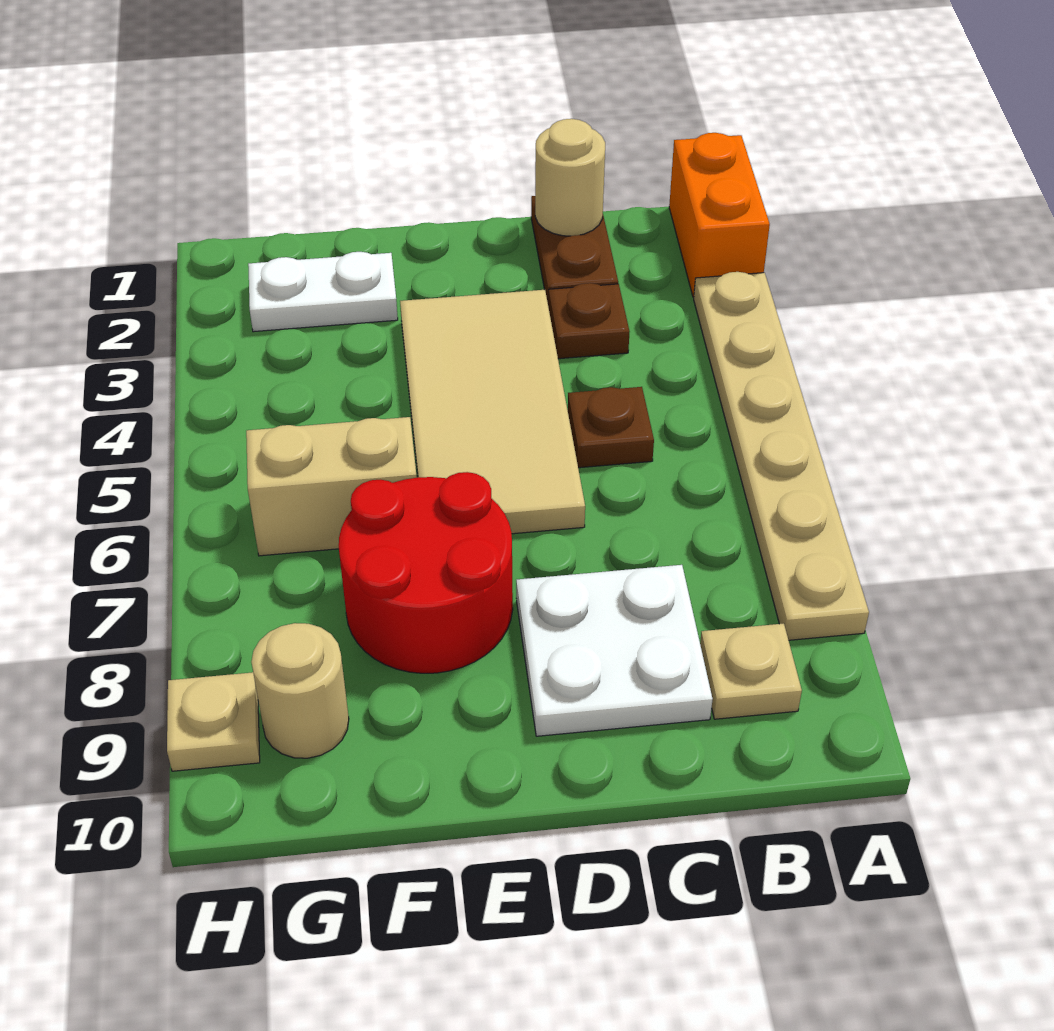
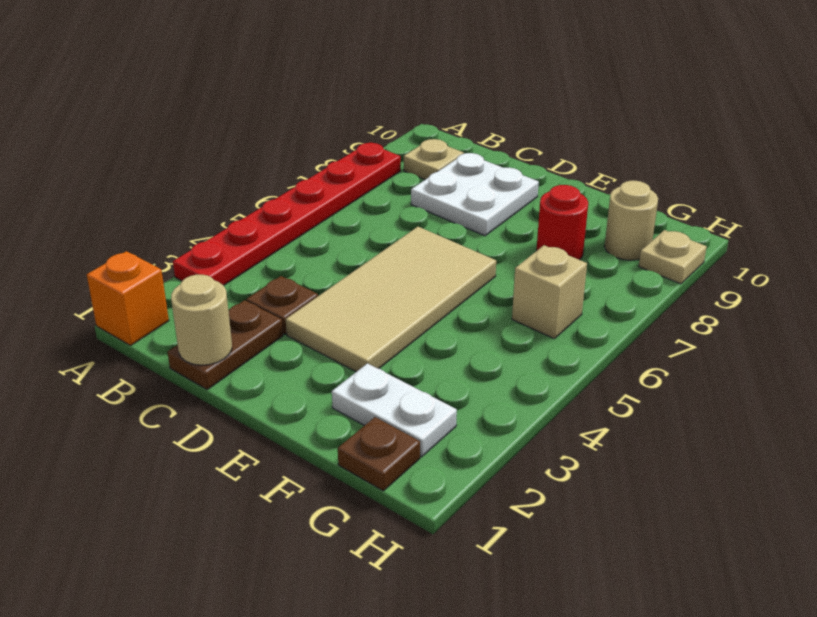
orange brick A1:A2 level 1 -> orange brick A1 level 1
tan plate A3:A8 level 1 -> red plate A3:A8 level 1
brown plate C5 level 1 -> brown plate G1 level 1
red round brick E7:F8 level 1 -> red round brick F8 level 1
tan brick F6:G6 level 1 -> tan brick G6 level 1

